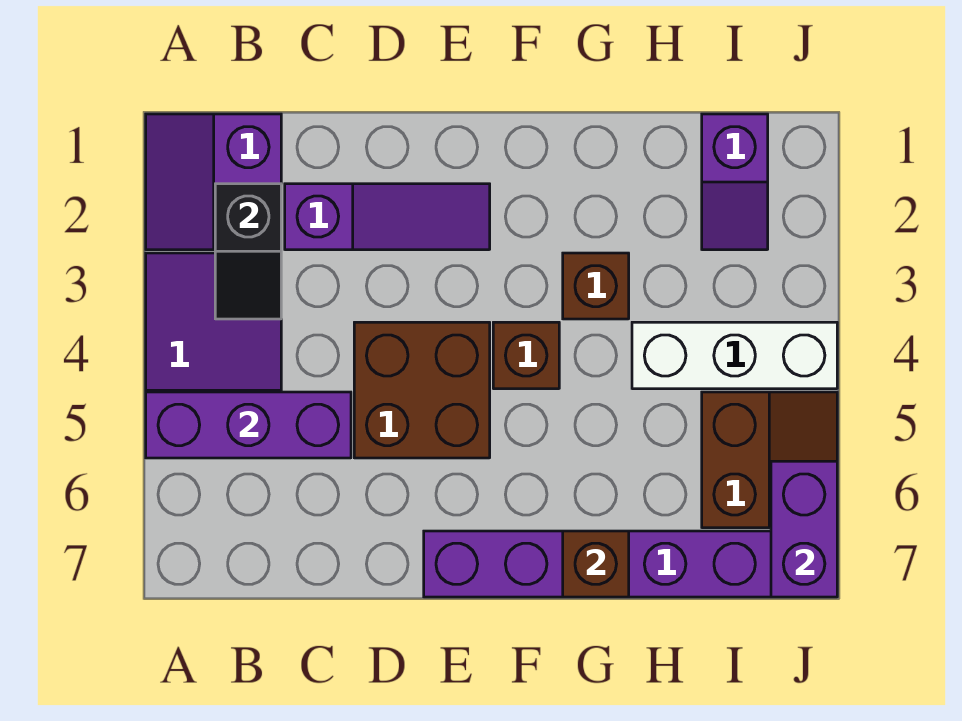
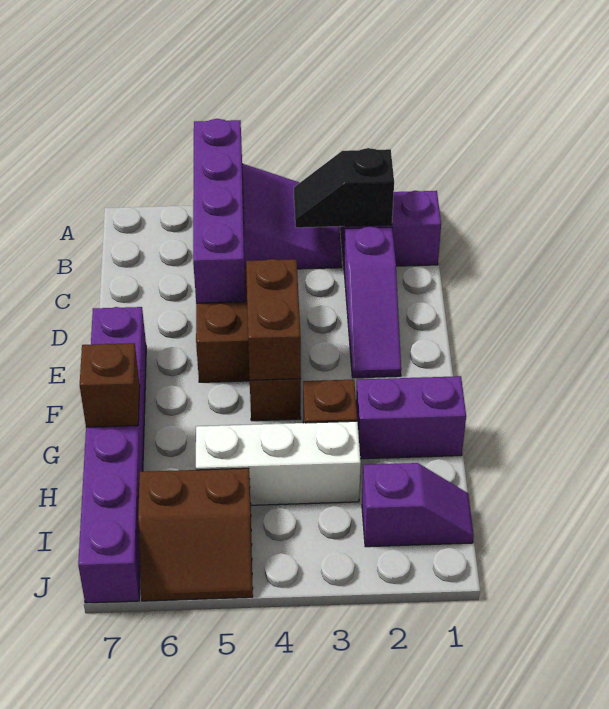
purple brick A5:C5 level 2 -> purple brick A5:D5 level 2
none -> brown brick E4:F4 level 2
white brick H4:J4 level 1 -> white brick H3:H5 level 1
purple slope I1:I2 level 1 top 1 -> purple slope I1:I2 level 1 top 2
purple brick J6:J7 level 2 -> purple brick G1:G2 level 1

